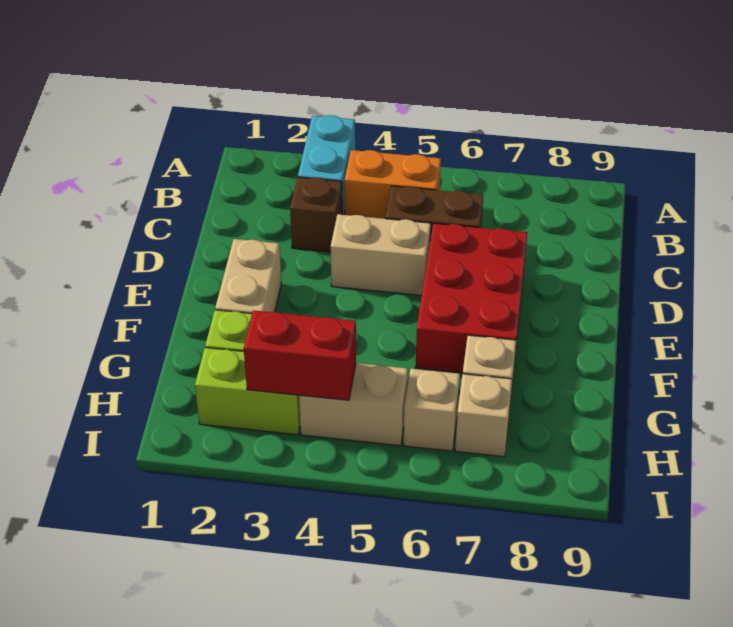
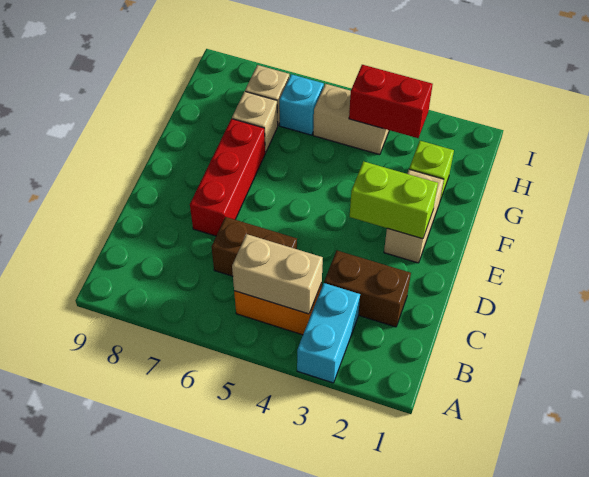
brown brick C3 level 1 -> brown brick C2:C3 level 1
tan brick D4:D5 level 1 -> tan brick B4:B5 level 2
red brick D6:F7 level 1 -> red brick D7:F7 level 1
lime brick H2:H3 level 1 -> lime brick E2:E3 level 2
tan brick H6 level 1 -> cyan brick H6 level 1

